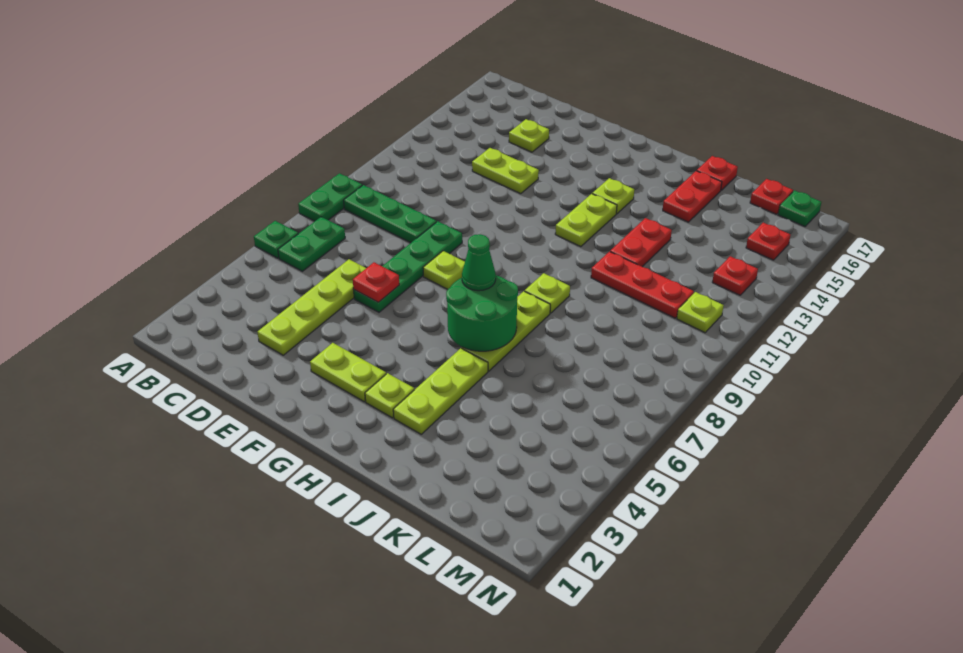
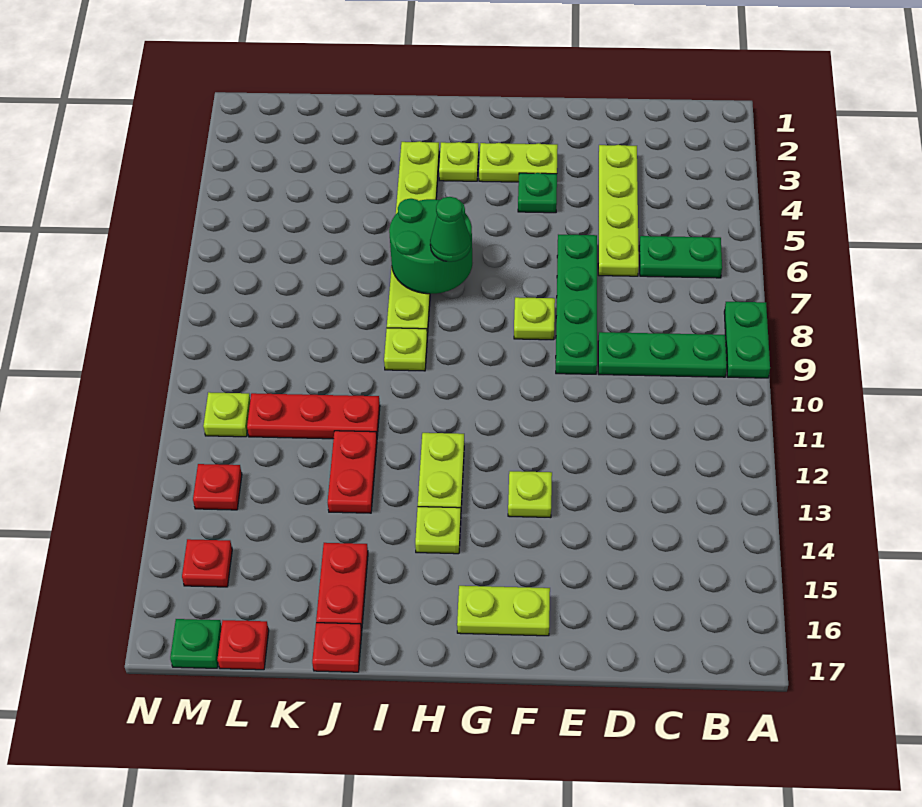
green plate A6 level 1 -> green plate F4 level 1
green plate B6:B7 level 1 -> green plate B6:C6 level 1
lime plate D13:E13 level 1 -> lime plate F16:G16 level 1
lime plate D15 level 1 -> lime plate F13 level 1
red plate E6 level 2 -> none

